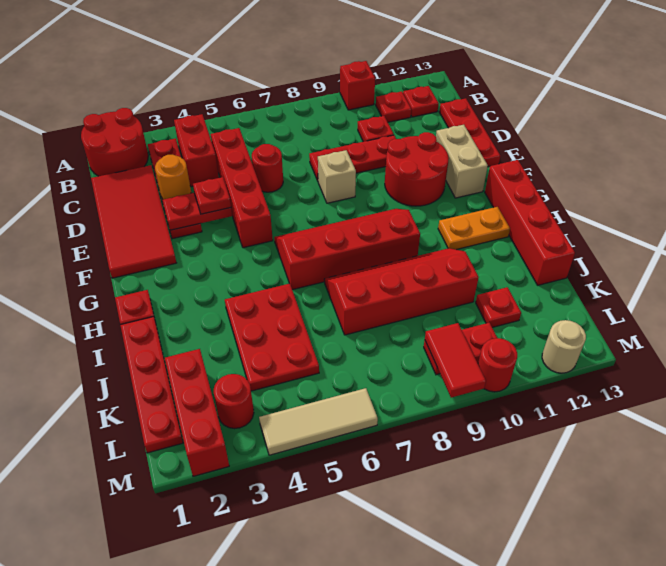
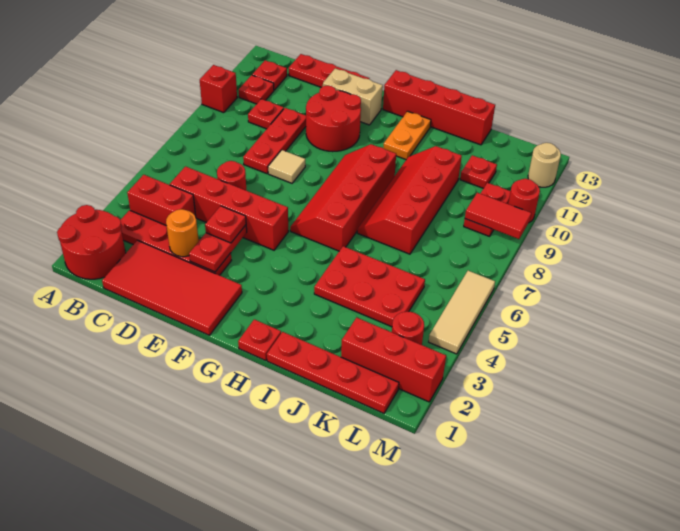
tan brick E8 level 1 -> tan tile E8 level 1

